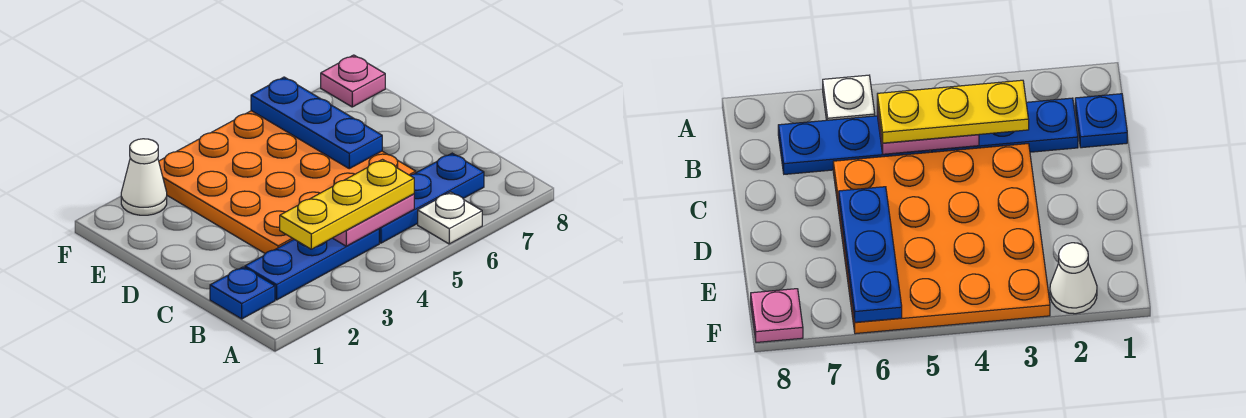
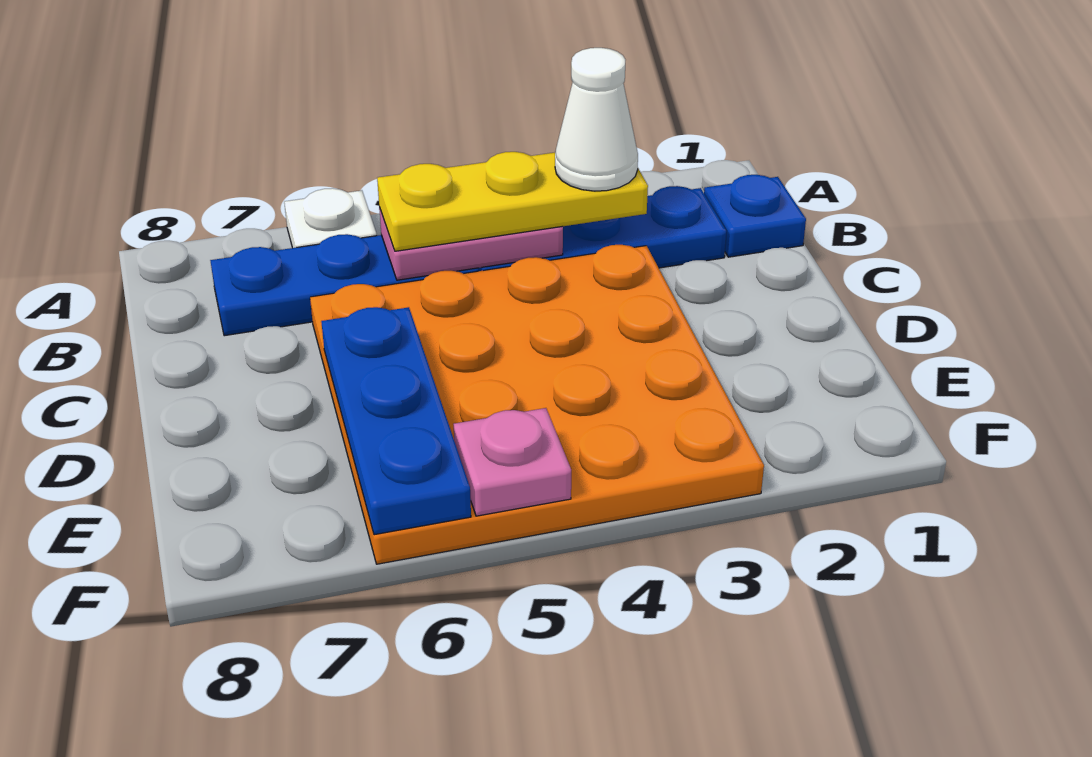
white cone F2 level 1 -> white cone B3 level 4
pink plate F8 level 1 -> pink plate F5 level 2

